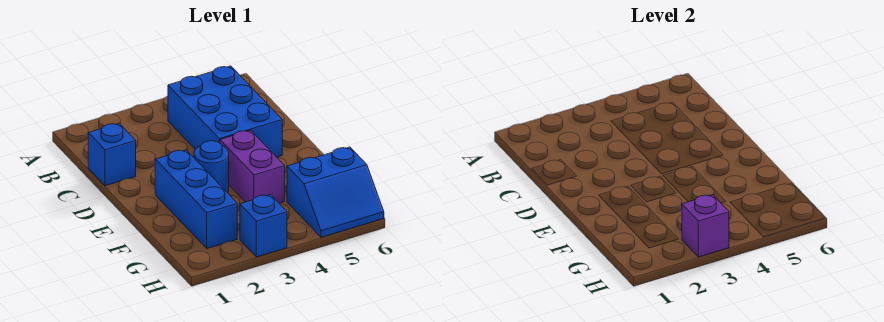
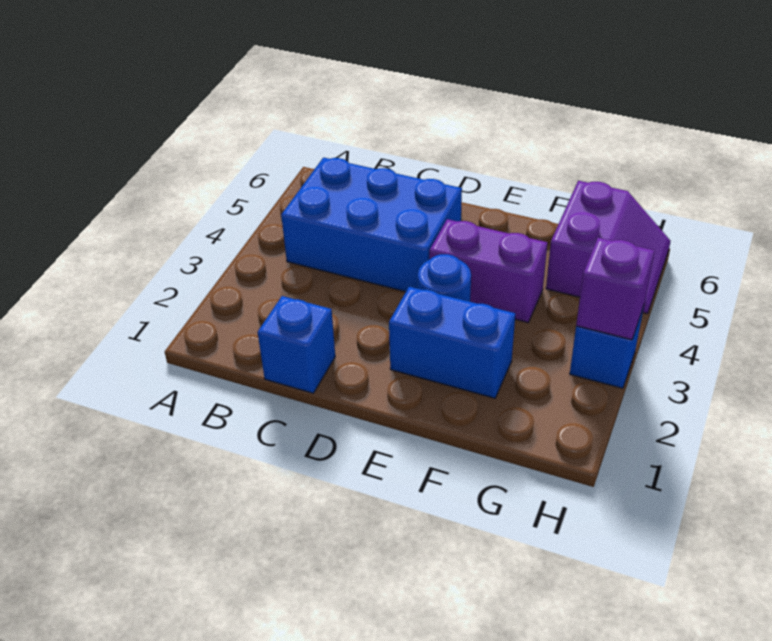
blue brick E2:G2 level 1 -> blue brick E2:F2 level 1
blue slope G5:H6 level 1 top G -> purple slope G5:H6 level 1 top G

